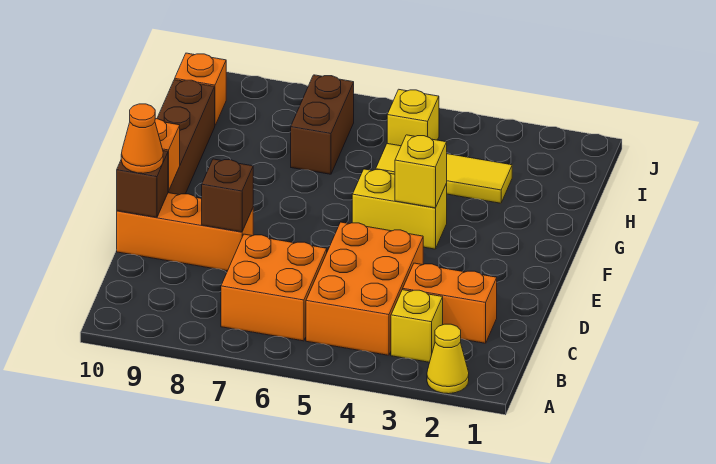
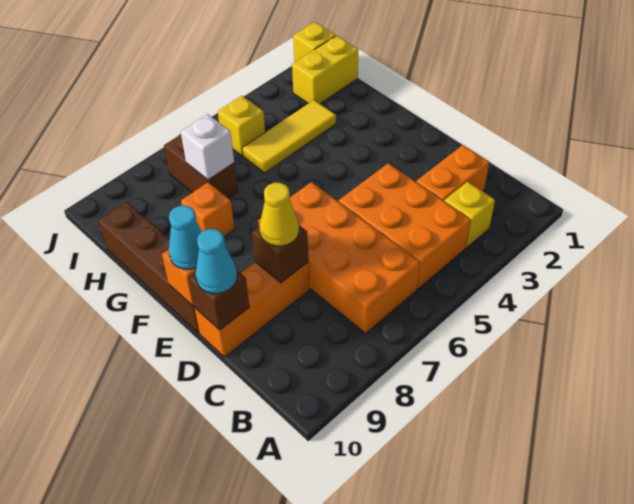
yellow cone A2 level 1 -> yellow cone D8 level 3
orange brick B6:C7 level 1 -> orange brick B6:E7 level 1
orange cone D10 level 3 -> cyan cone D10 level 3
none -> cyan cone E10 level 3
yellow brick F4:F5 level 1 -> yellow brick I1:I2 level 1
yellow brick F4 level 2 -> yellow brick J1 level 1
none -> white brick H7 level 2
orange brick I10 level 1 -> orange brick G8 level 1

